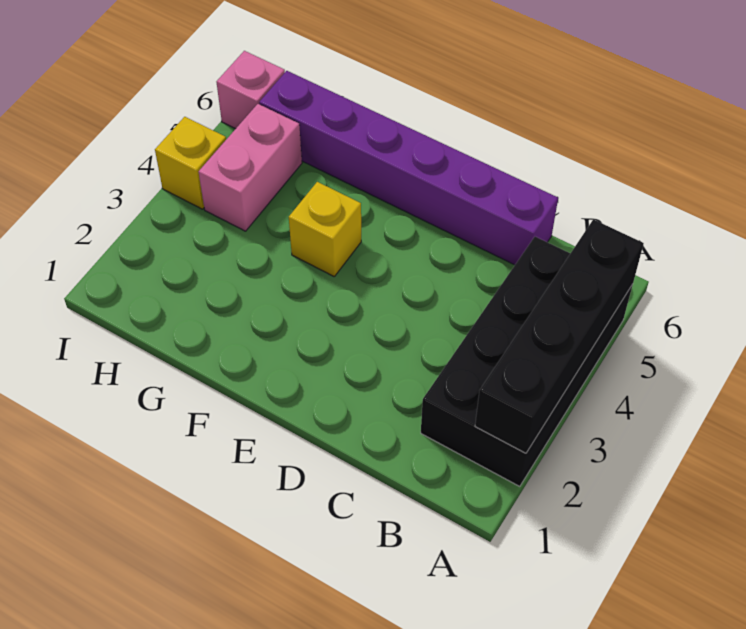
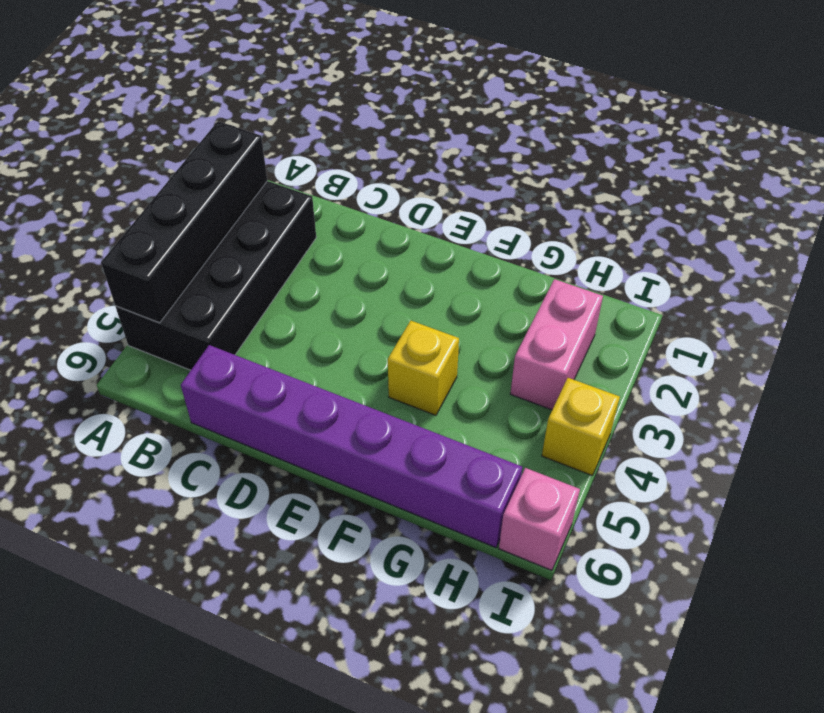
pink brick H4:H5 level 1 -> pink brick H2:H3 level 1

